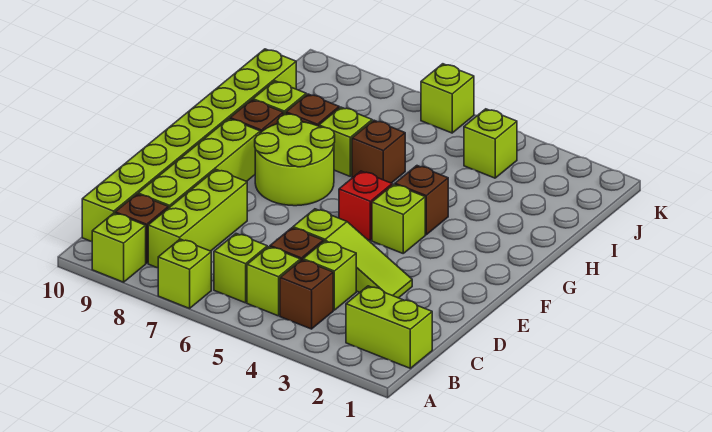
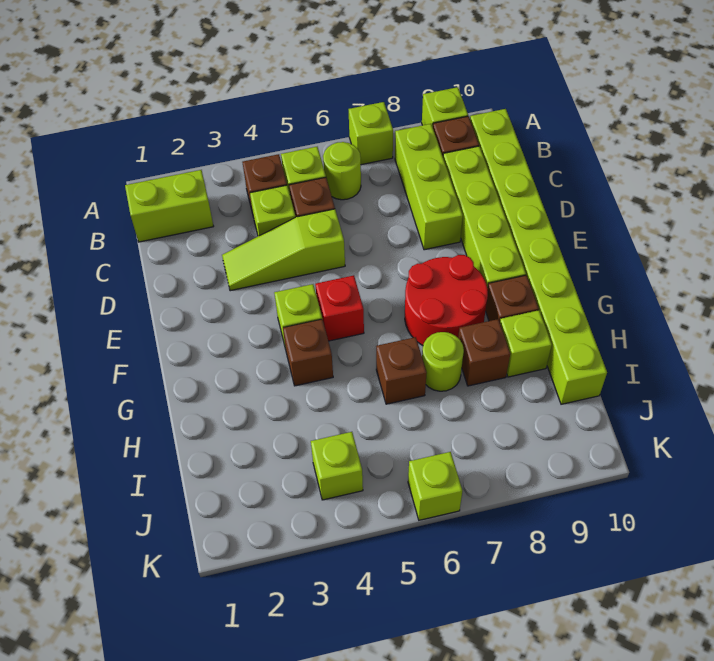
lime brick B6 level 1 -> lime round brick B6 level 1
lime round brick F7:G8 level 1 -> red round brick F7:G8 level 1
lime brick H7 level 1 -> lime round brick H7 level 1

